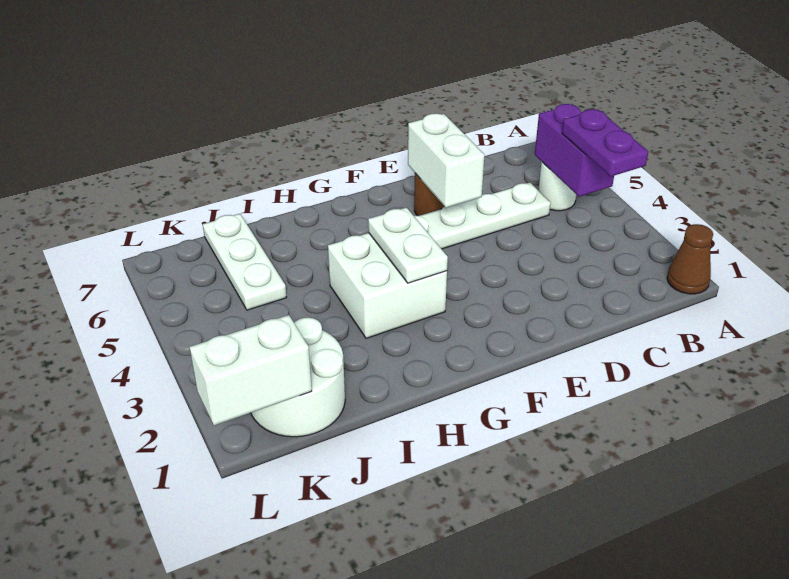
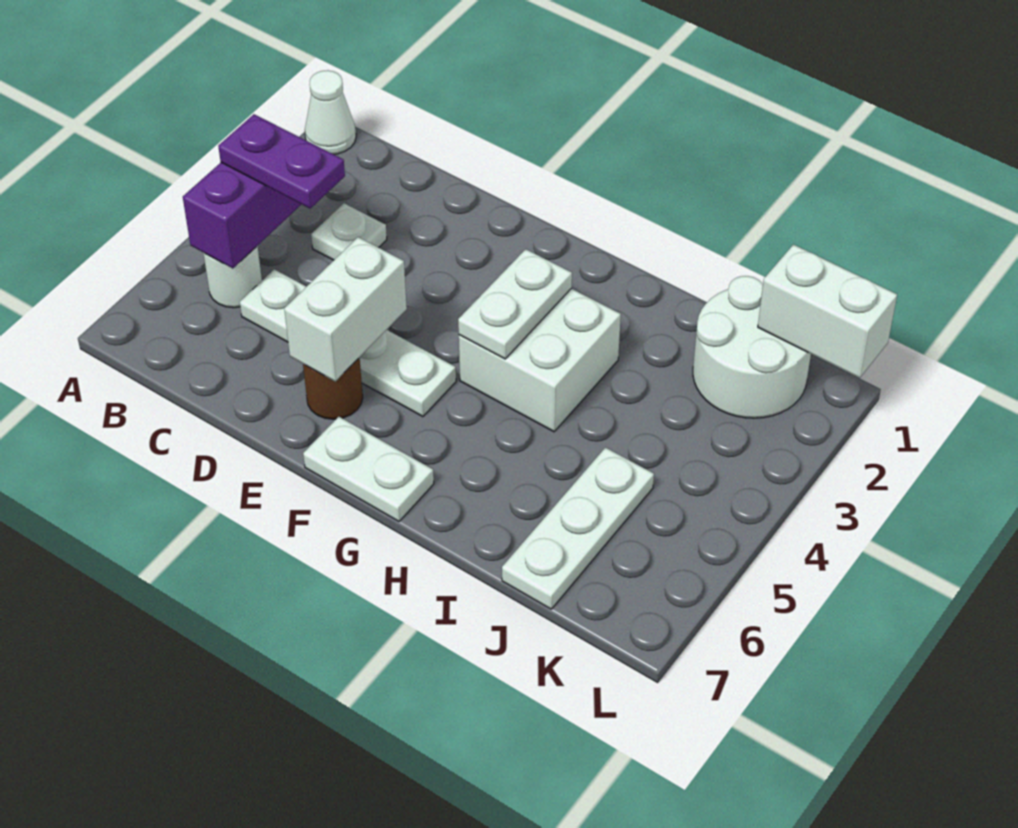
brown cone A1 level 1 -> white cone A1 level 1
purple plate B3:B4 level 3 -> purple plate B4:C4 level 3
none -> white plate C3 level 1
none -> white plate F7:G7 level 1

